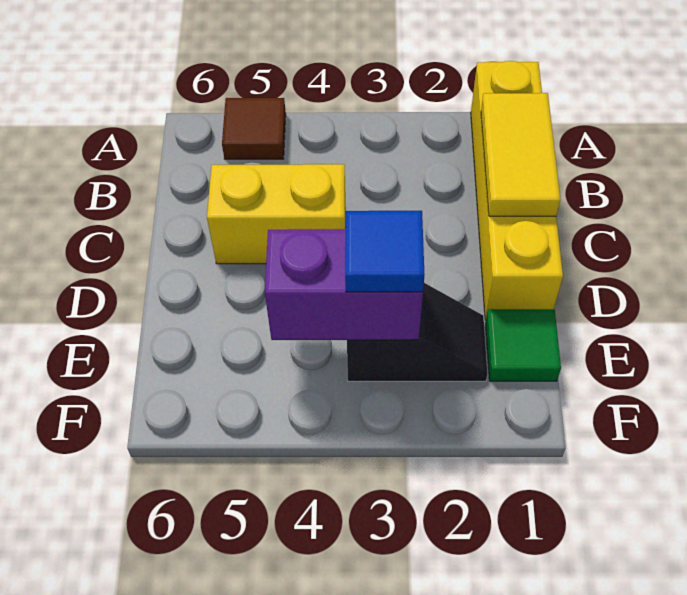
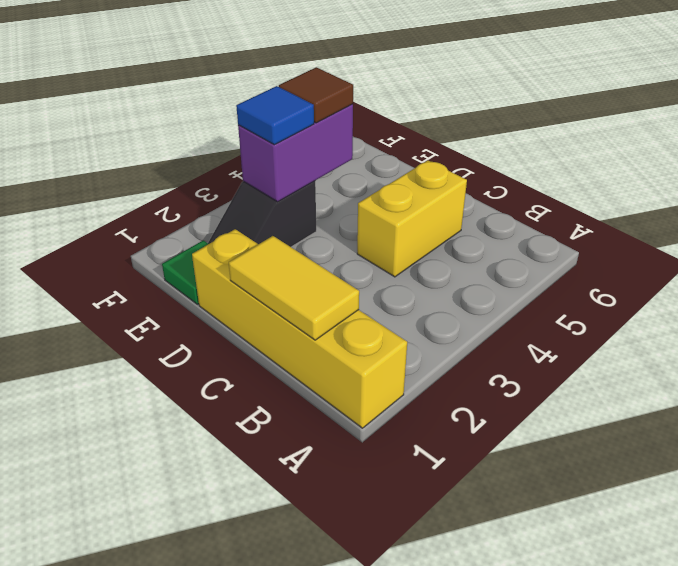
brown tile A5 level 1 -> brown tile E4 level 3

